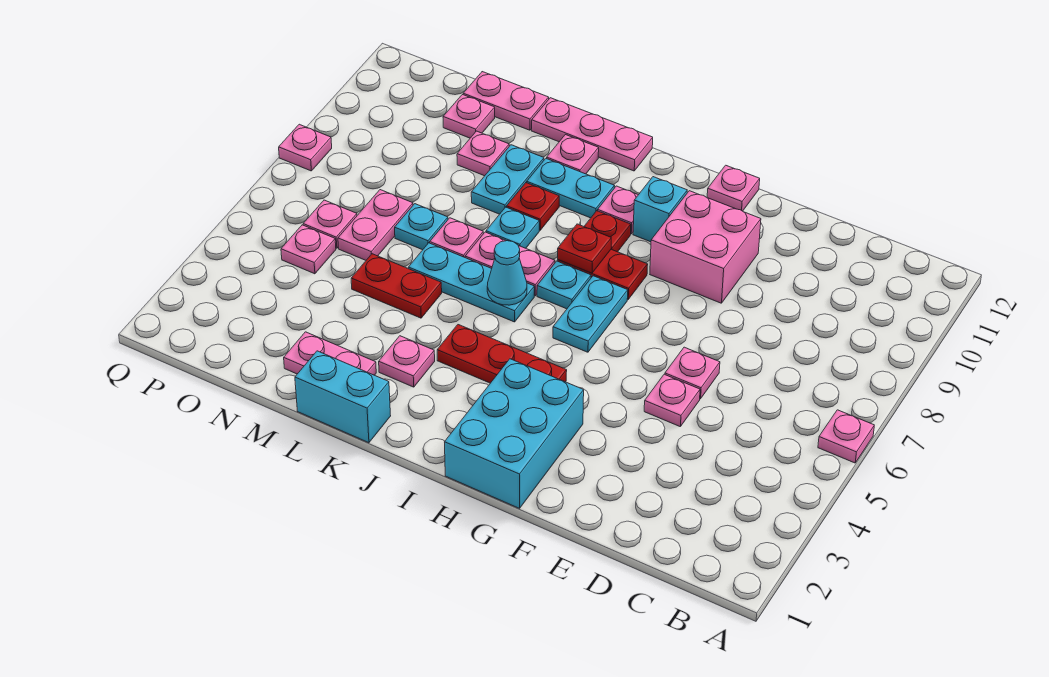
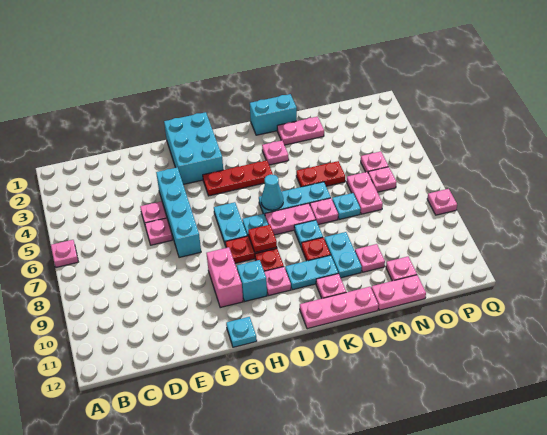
none -> cyan brick F4:F7 level 1
pink brick F9:G10 level 1 -> pink brick G9:G10 level 1
pink plate G12 level 1 -> cyan plate G12 level 1

